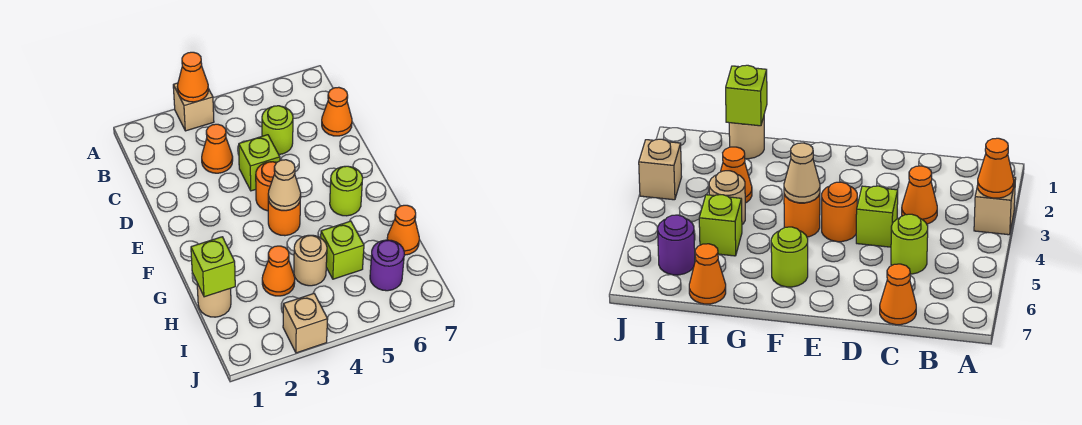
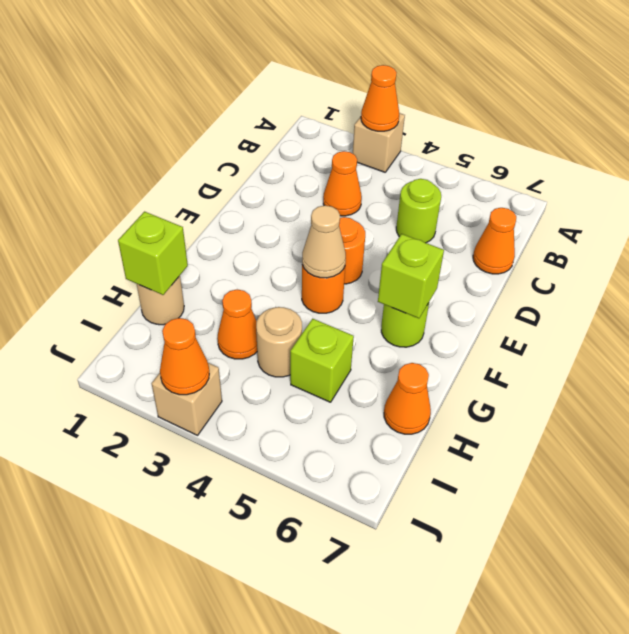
lime brick D4 level 1 -> lime brick F6 level 2
purple round brick I6 level 1 -> none
none -> orange cone J3 level 2

